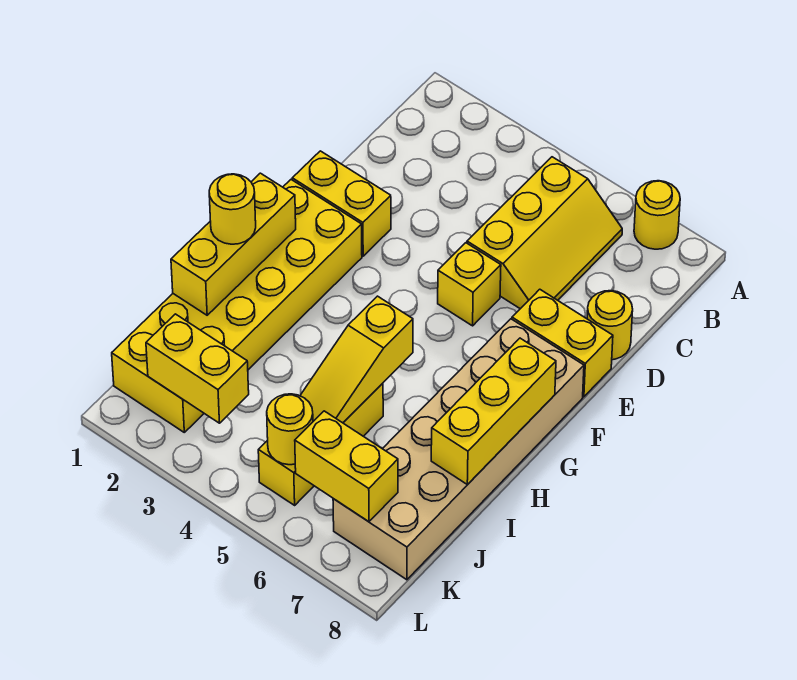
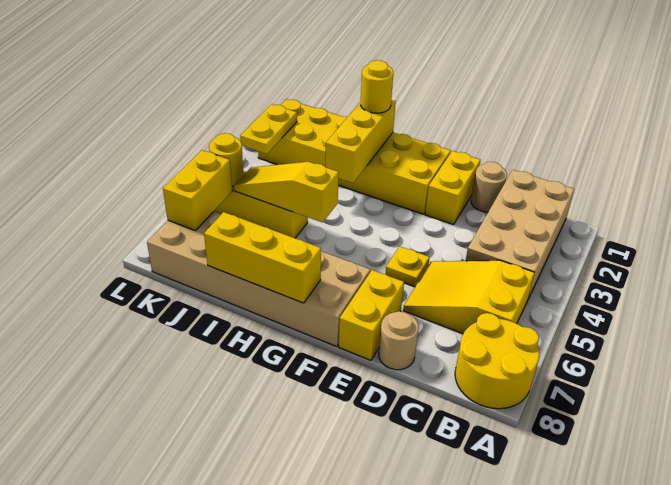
yellow round brick A7 level 1 -> yellow round brick A7:B8 level 1
none -> tan brick B1:C4 level 1
yellow slope B5:D6 level 1 top 5 -> yellow slope B5:D6 level 1 top B
none -> tan round brick D1 level 1
yellow round brick D8 level 1 -> tan round brick D8 level 1
yellow brick E5 level 1 -> yellow plate E5 level 1
yellow brick G1:I1 level 2 -> yellow brick H1:H3 level 2
yellow brick K2:K3 level 2 -> yellow plate K2:K3 level 2

